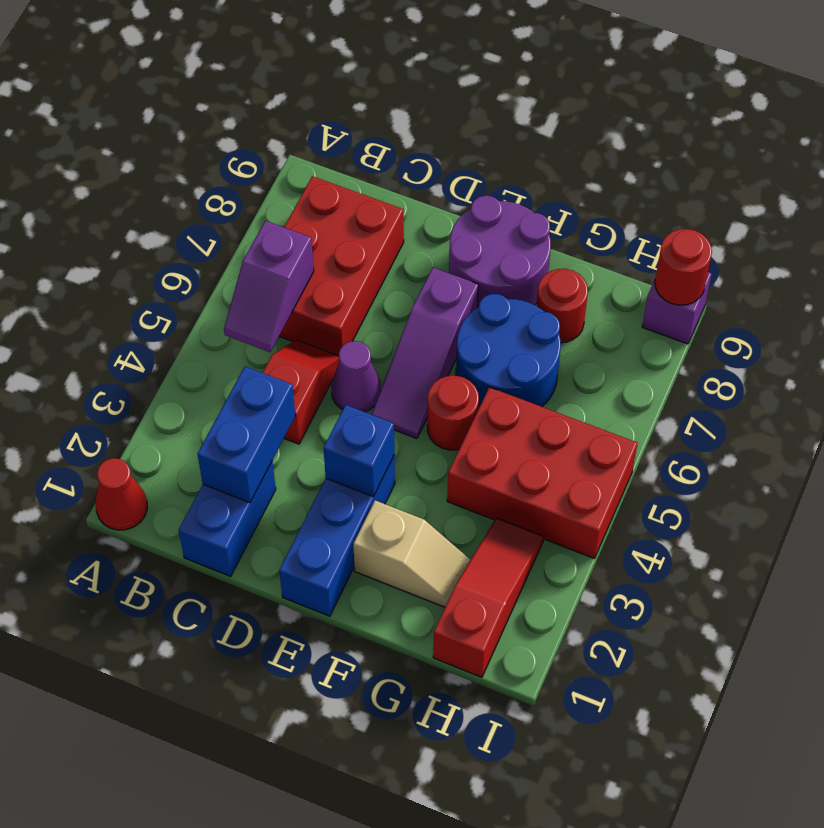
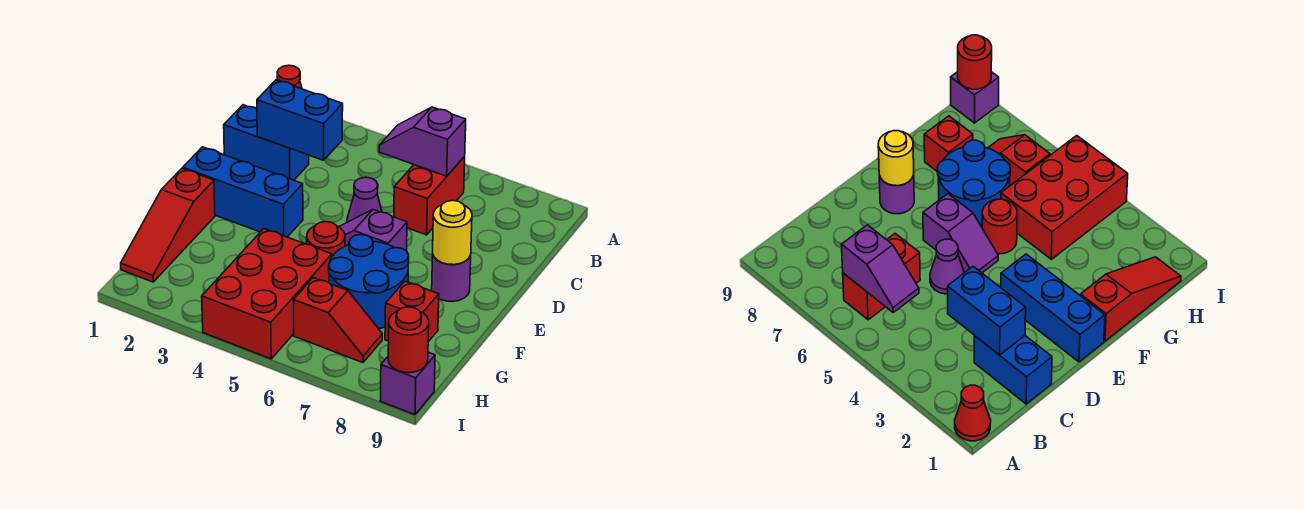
red brick B6:C8 level 1 -> red brick B6:C6 level 1
red slope C4:C5 level 1 top 4 -> red slope H6:H7 level 1 top 6
blue brick E3 level 2 -> none
purple slope E5:E7 level 1 top 7 -> purple slope E5:E6 level 1 top 6
purple round brick E8:F9 level 1 -> purple round brick E8 level 1
none -> yellow round brick E8 level 2
tan slope F2:G2 level 1 top F -> none
red round brick G8 level 1 -> red brick G8 level 1
red slope H1:H3 level 1 top 1 -> red slope F1:H1 level 1 top F

